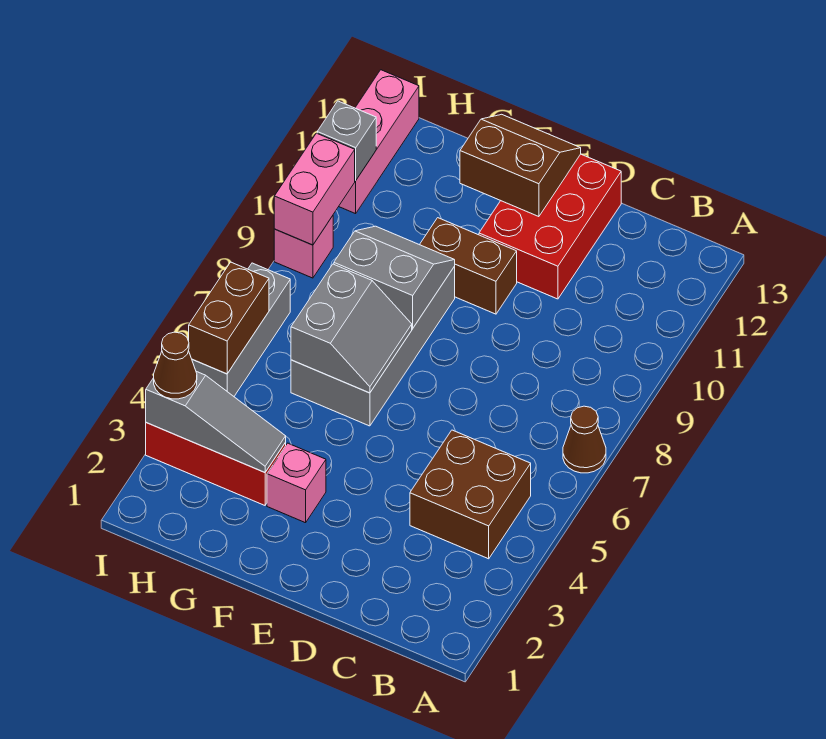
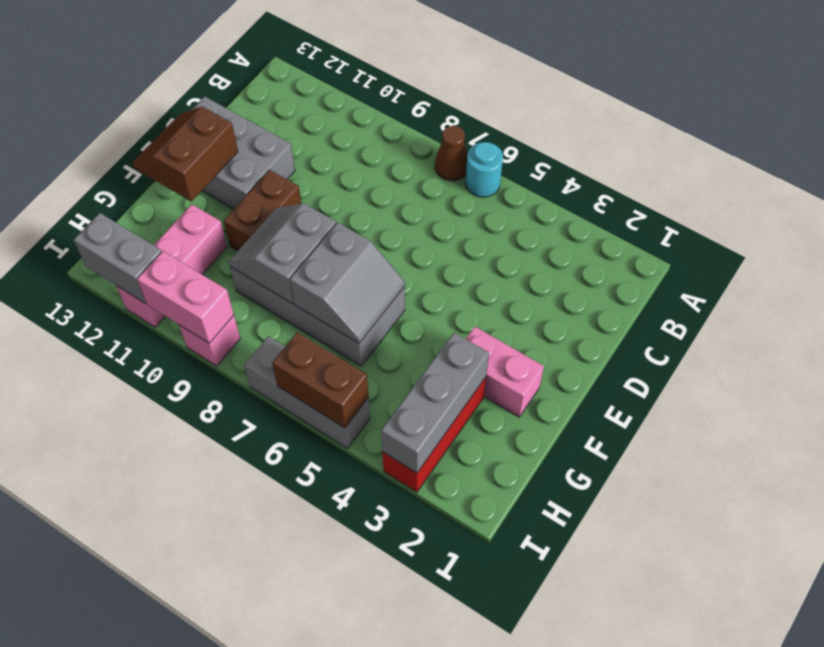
none -> cyan round brick A6 level 1
brown brick B4:C5 level 1 -> none
red brick D11:E13 level 1 -> grey brick D11:E13 level 1
pink brick F3 level 1 -> pink brick F2:F3 level 1
grey slope F6:G7 level 2 top G -> grey slope F6:G7 level 2 top 7
grey slope G3:I3 level 2 top I -> grey brick G3:I3 level 2
brown cone I3 level 3 -> none
pink brick I11:I13 level 1 -> pink brick G11:I11 level 1
grey brick I11 level 2 -> grey brick I11:I12 level 2

